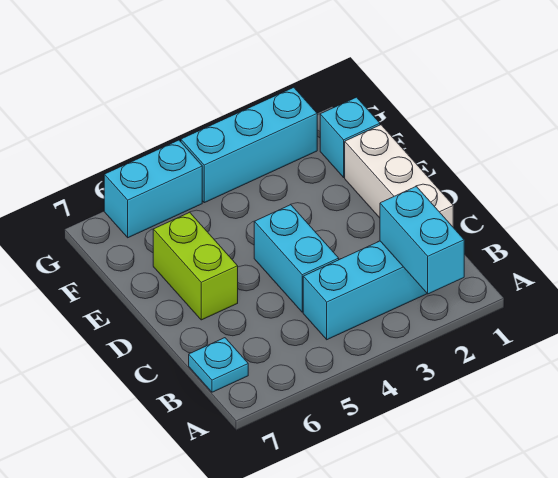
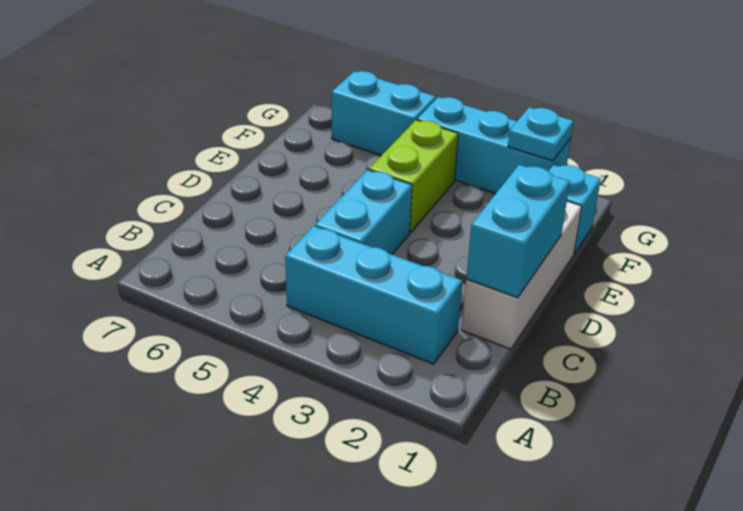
cyan brick A2:B2 level 2 -> cyan brick C1:D1 level 2
cyan plate B7 level 1 -> cyan plate G2 level 2
lime brick D6:E6 level 1 -> lime brick E4:F4 level 1

